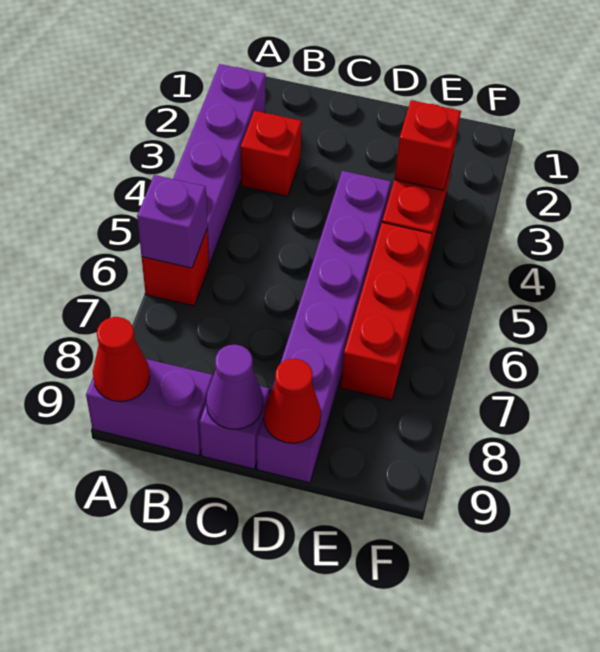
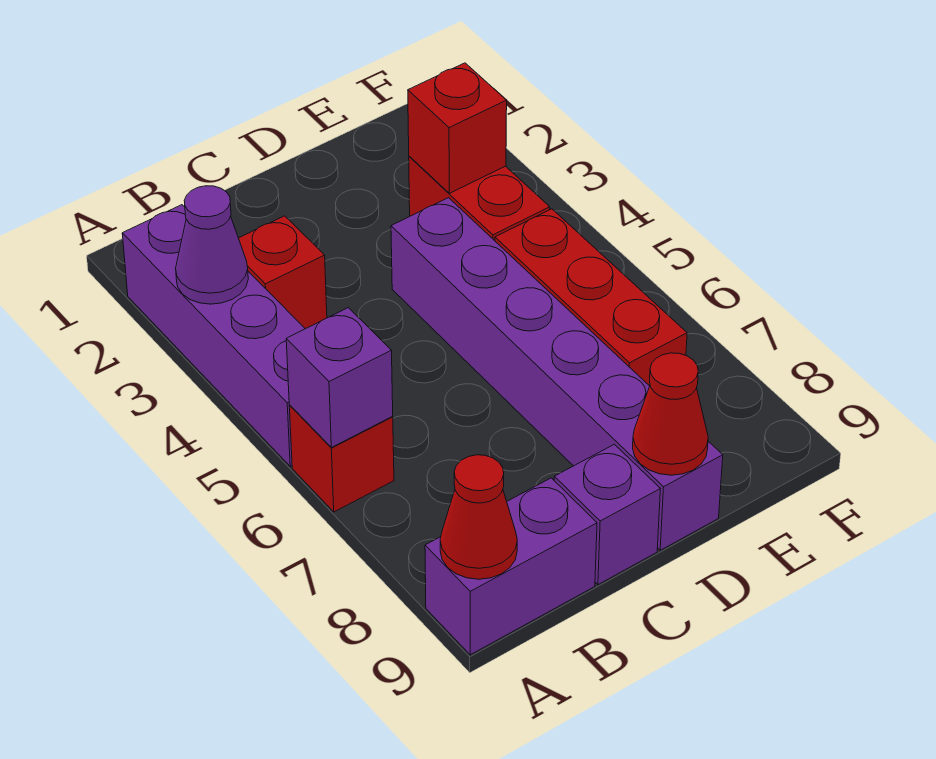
purple cone C9 level 2 -> purple cone A3 level 2

